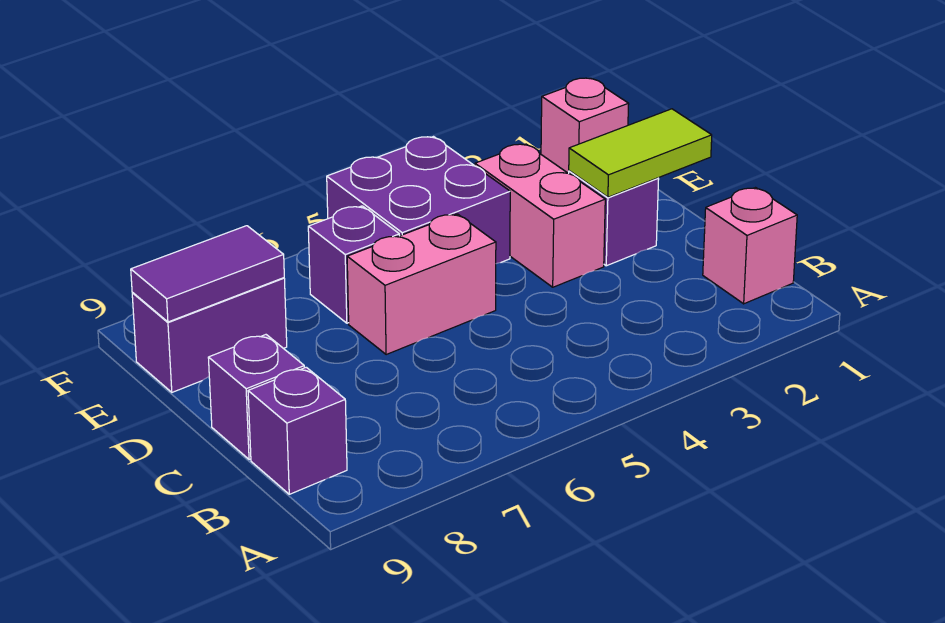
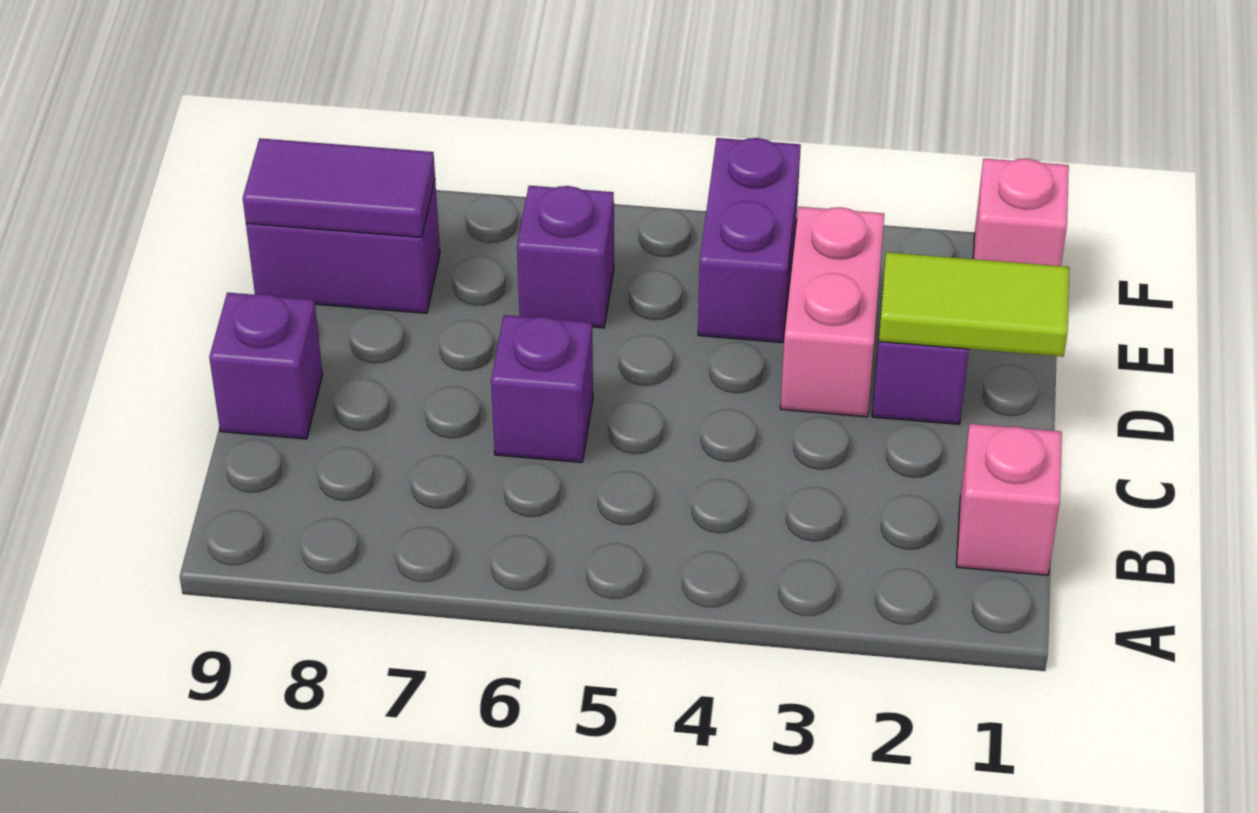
purple brick B9 level 1 -> purple brick C6 level 1
pink brick D5:D6 level 1 -> none
purple brick E4:F5 level 1 -> purple brick E4:F4 level 1

